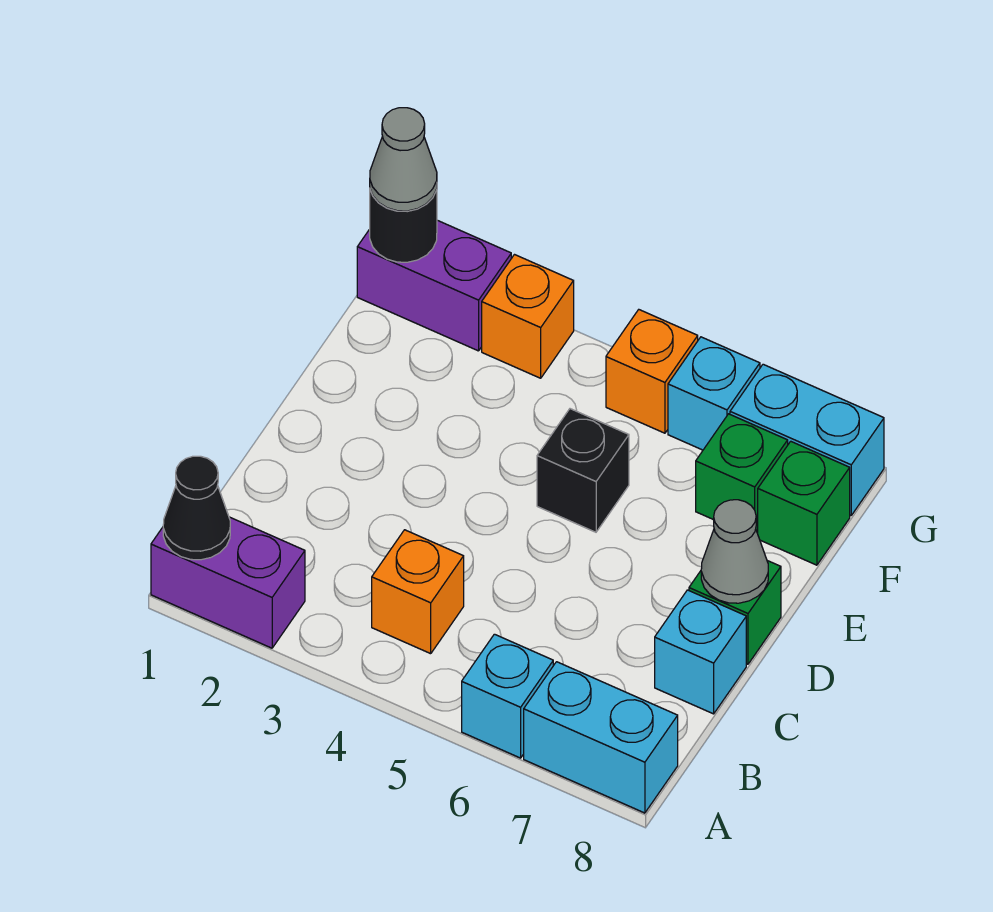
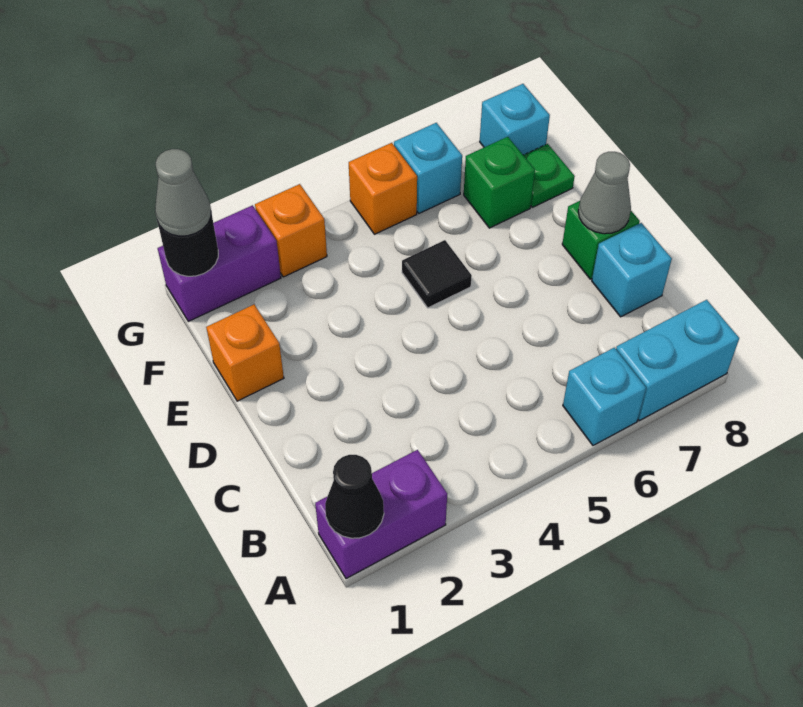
orange brick B4 level 1 -> orange brick E1 level 1
black brick E5 level 1 -> black tile E5 level 1
green brick F8 level 1 -> green plate F8 level 1
cyan brick G7:G8 level 1 -> cyan brick G8 level 1

